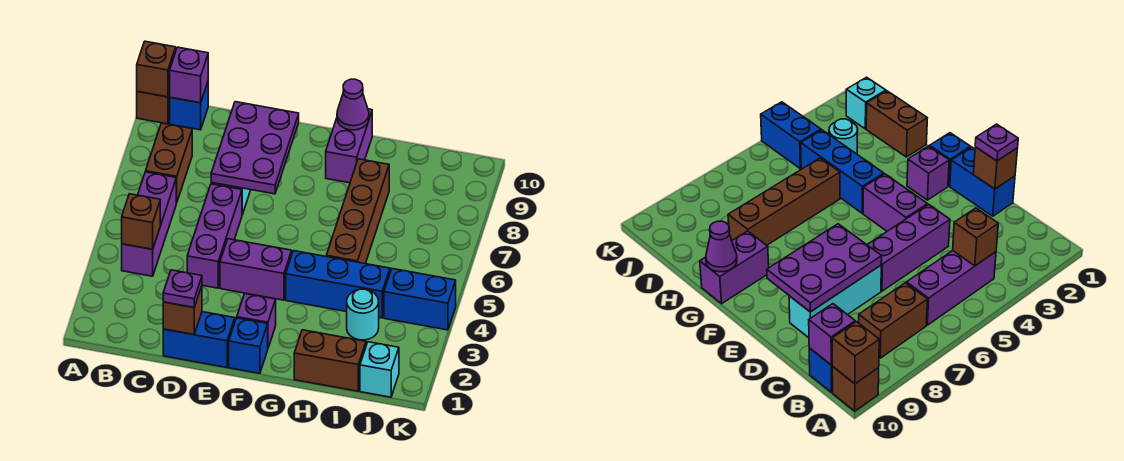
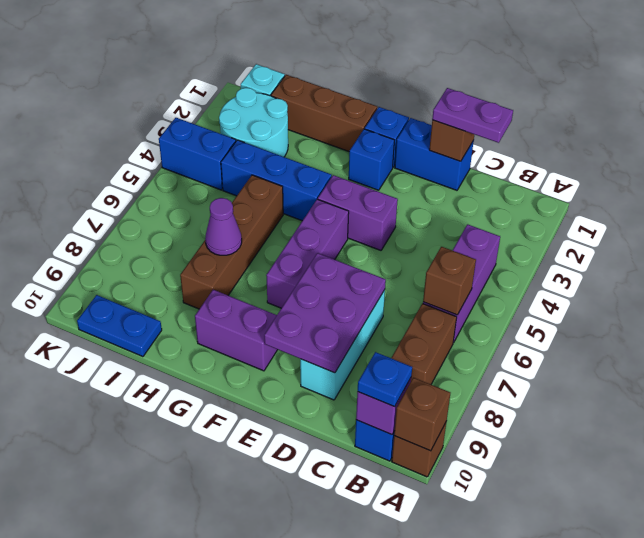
brown brick B4 level 2 -> brown brick B6 level 2
none -> blue plate B10 level 3
purple plate D1 level 3 -> purple plate C1:D1 level 3
purple brick D4:D6 level 1 -> purple brick F5:F7 level 1
purple brick F2 level 1 -> blue brick F2 level 1
purple brick G9:G10 level 1 -> purple brick F9:G9 level 1
purple cone G10 level 2 -> purple cone H7 level 2
brown brick H1:I1 level 1 -> brown brick G1:I1 level 1
cyan round brick I3 level 1 -> cyan round brick I2:J3 level 1
none -> blue plate I10:J10 level 1

